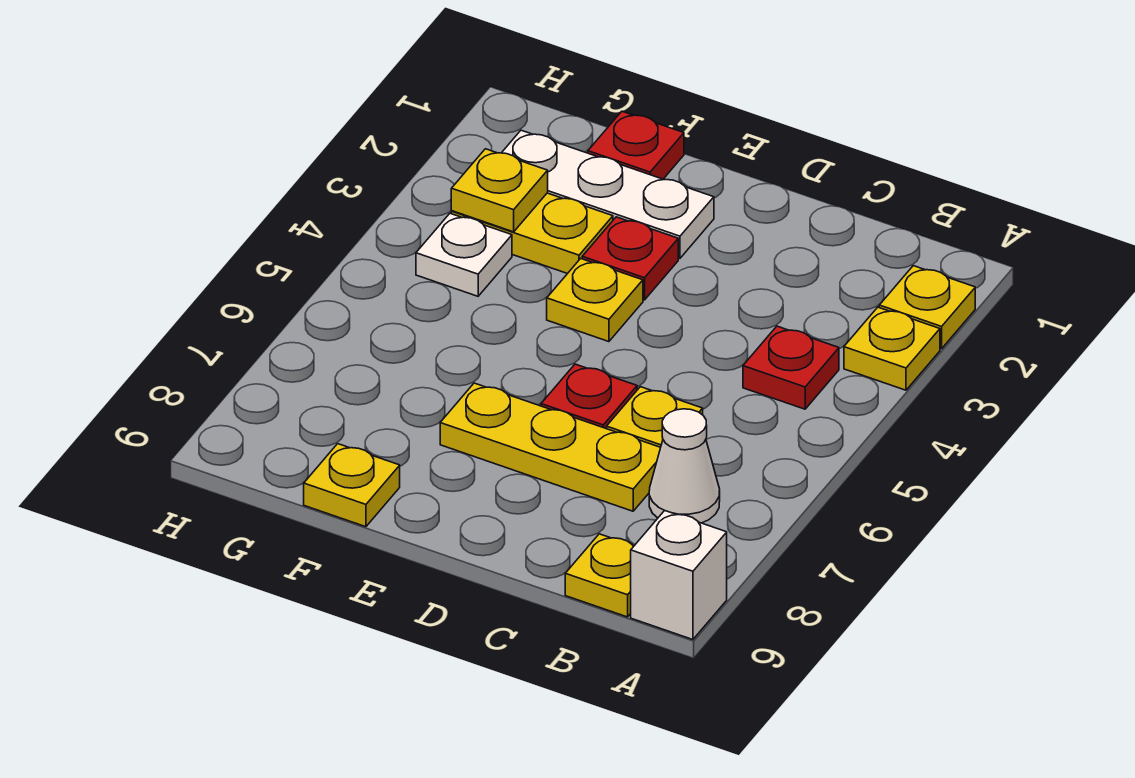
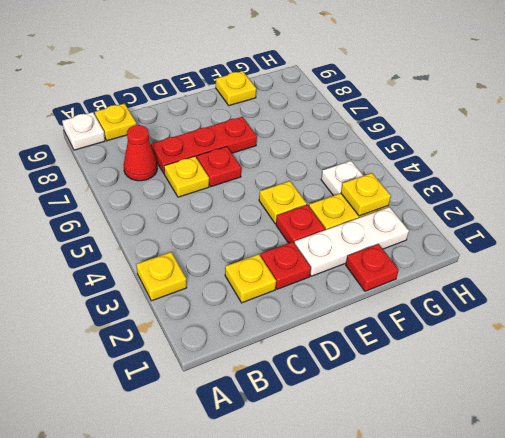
yellow plate A2 level 1 -> yellow plate C2 level 1
white brick A9 level 1 -> white plate A9 level 1
red plate B4 level 1 -> red plate D2 level 1
white cone B7 level 1 -> red cone B7 level 1
yellow plate C7:E7 level 1 -> red plate C7:E7 level 1

